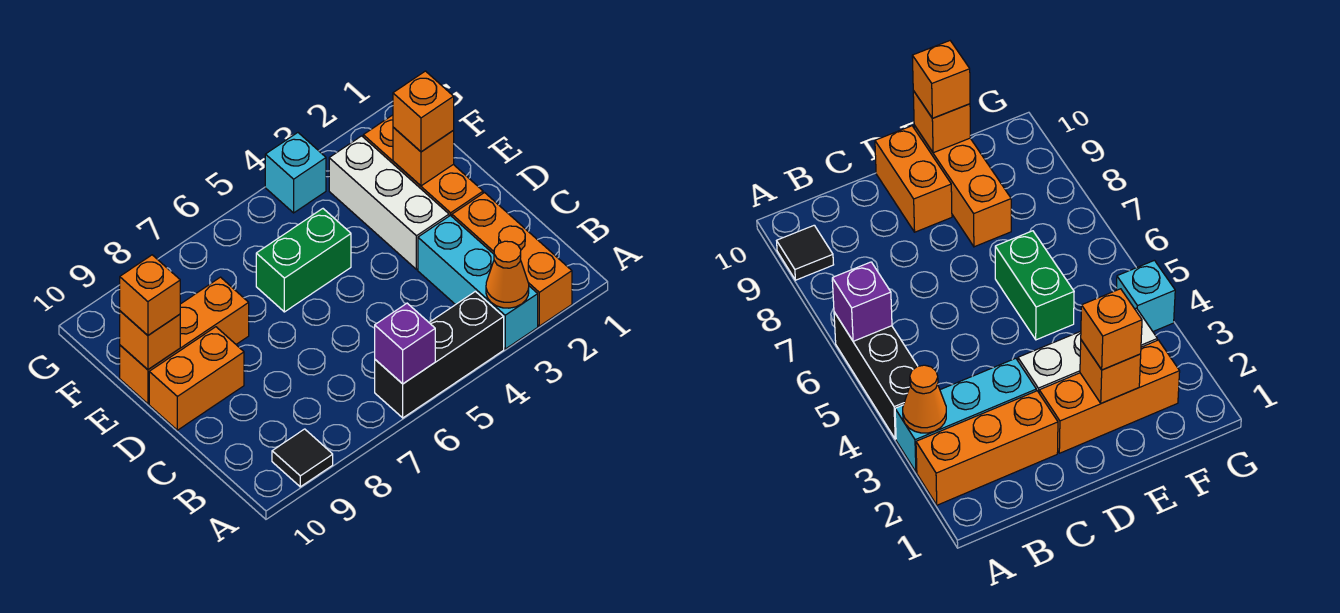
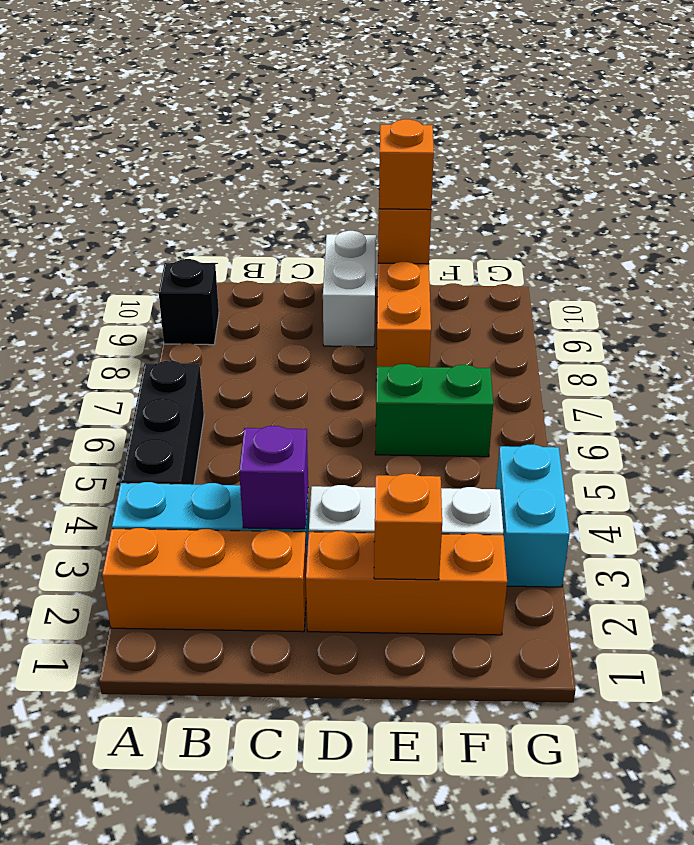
orange cone A3 level 2 -> none
purple brick A6 level 2 -> purple brick C3 level 2
black tile A9 level 1 -> black brick A9 level 1
orange brick D9:D10 level 1 -> white brick D9:D10 level 1
orange brick E2 level 3 -> none
green brick E5:E6 level 1 -> green brick E6:F6 level 1
cyan brick G4 level 1 -> cyan brick G3:G4 level 1

